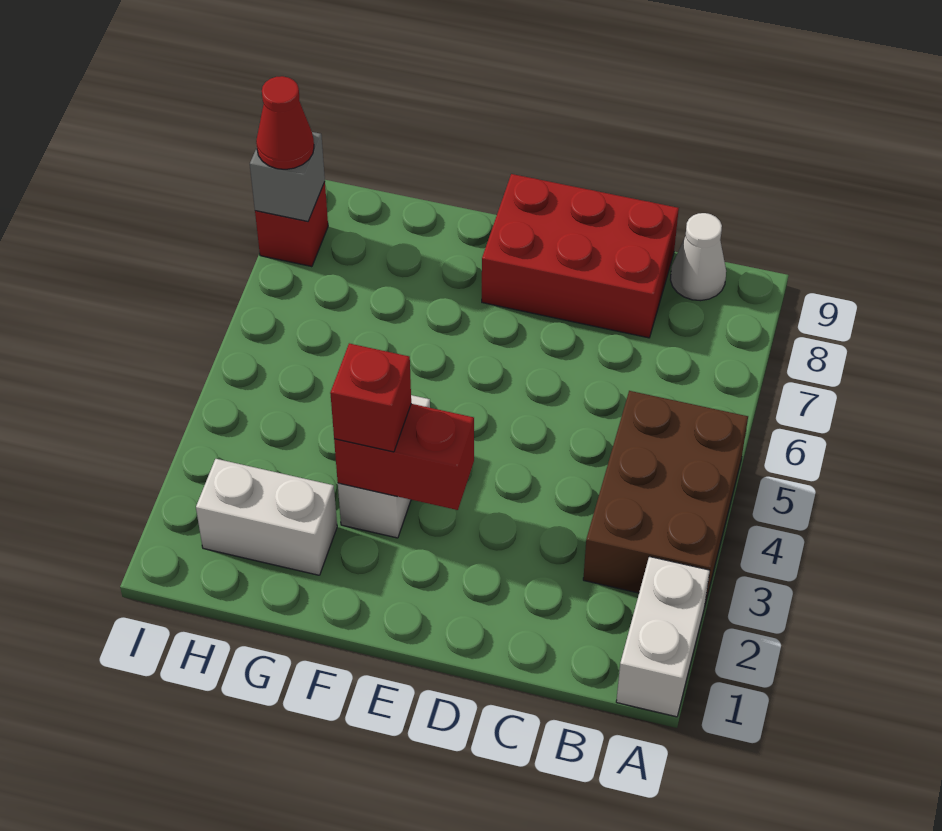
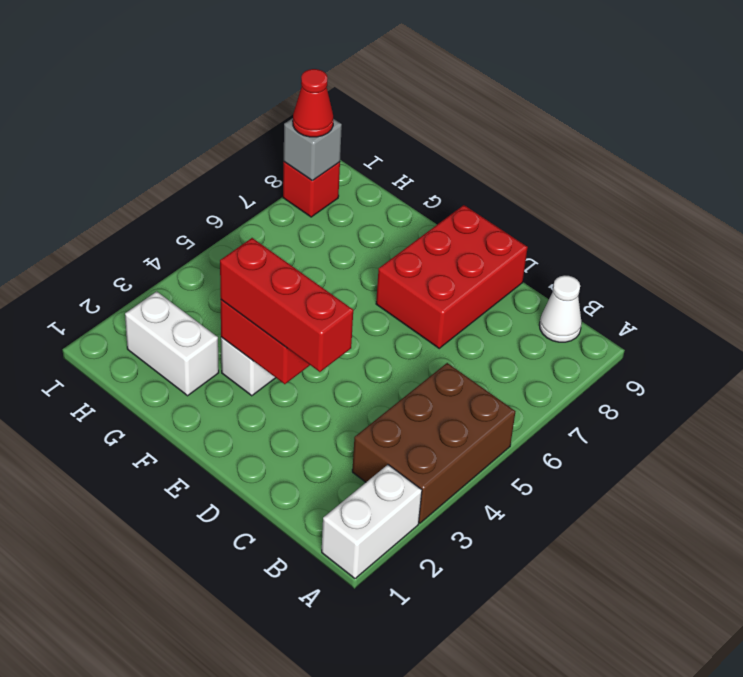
red brick C8:E9 level 1 -> red brick D7:E9 level 1
red brick F3 level 3 -> red brick D3:F3 level 3

